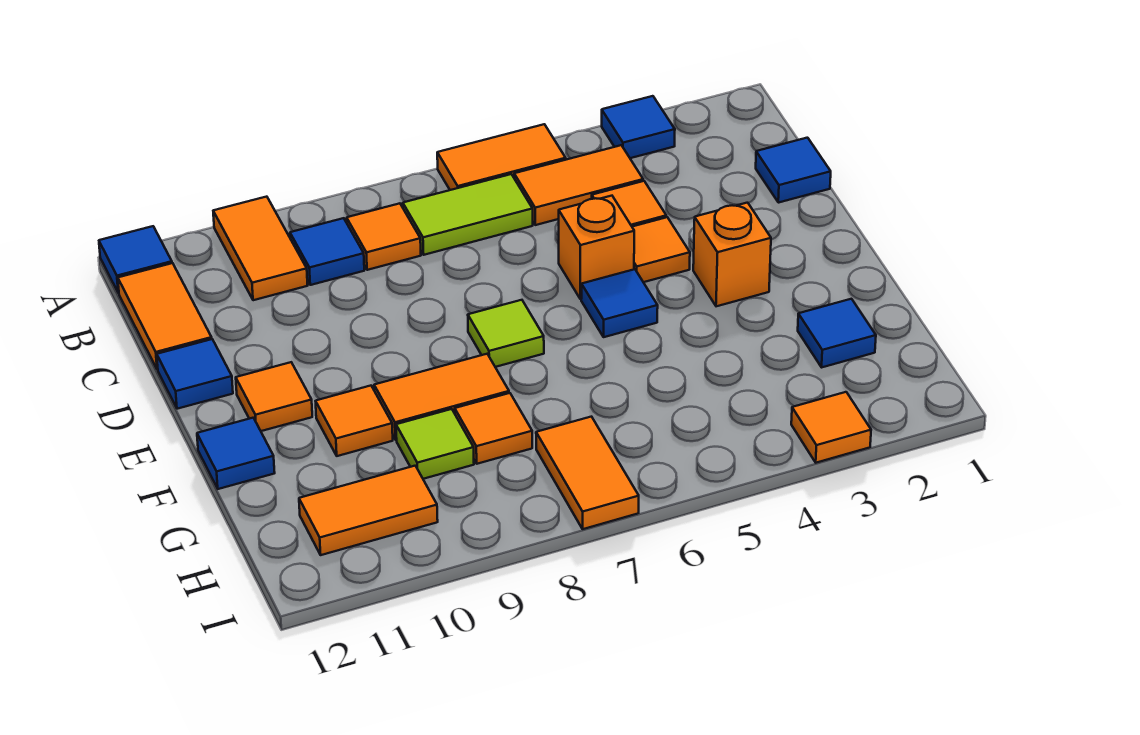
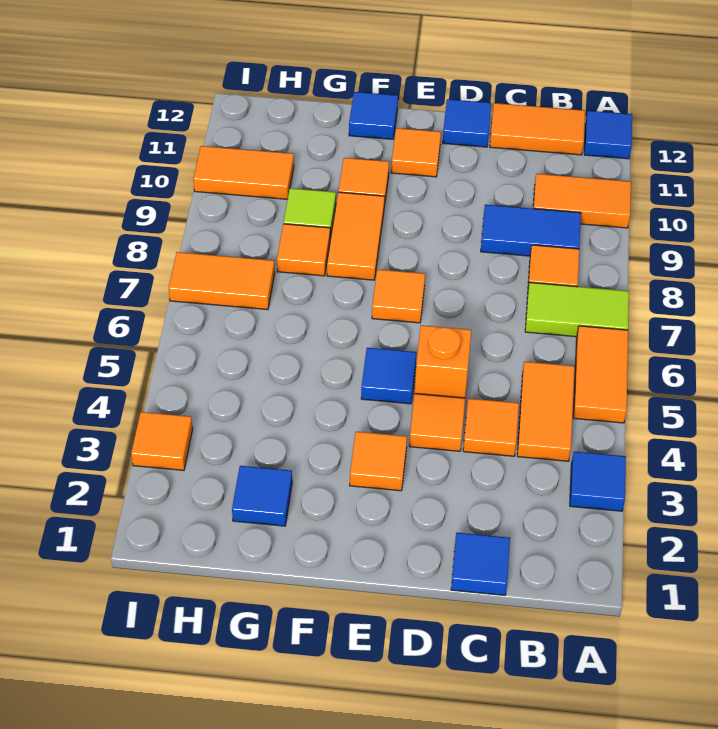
lime tile B6:B7 level 1 -> lime tile A7:B7 level 1
blue tile B9 level 1 -> blue tile B9:C9 level 1
orange brick E3 level 1 -> orange tile E3 level 1
lime tile E7 level 1 -> orange tile E7 level 1
orange tile H10:H11 level 1 -> orange tile H10:I10 level 1

